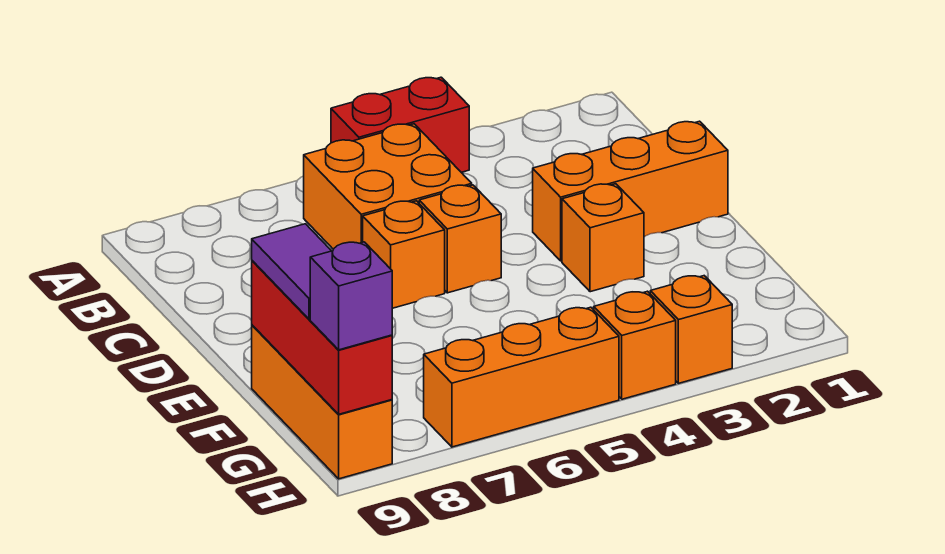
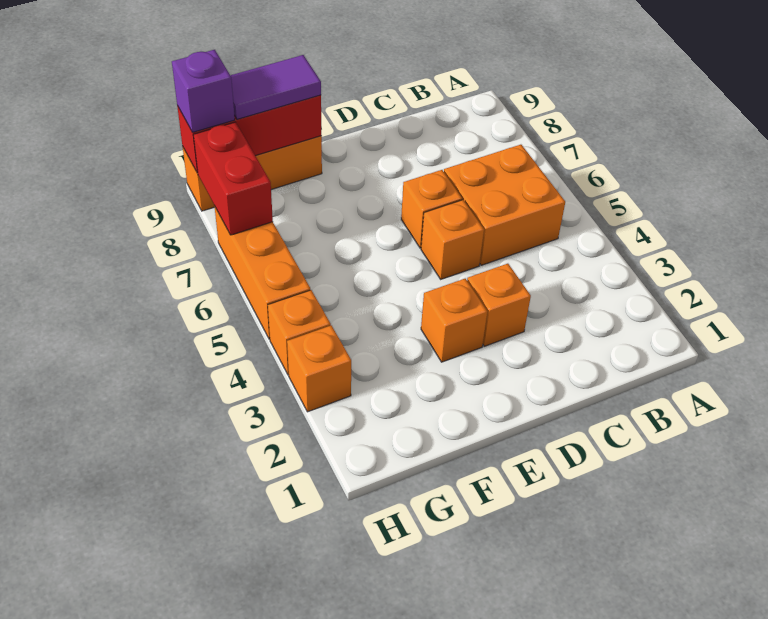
red brick A4:A5 level 1 -> red brick H7:H8 level 2
orange brick D1:D3 level 1 -> orange brick D3 level 1

